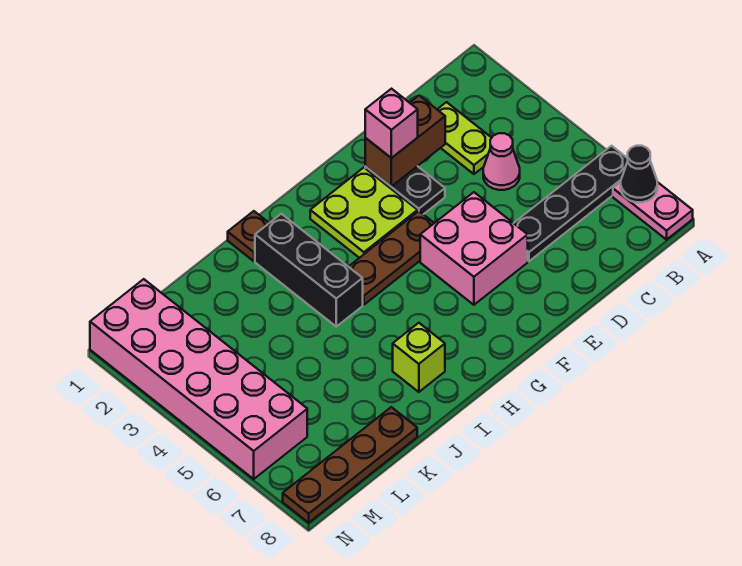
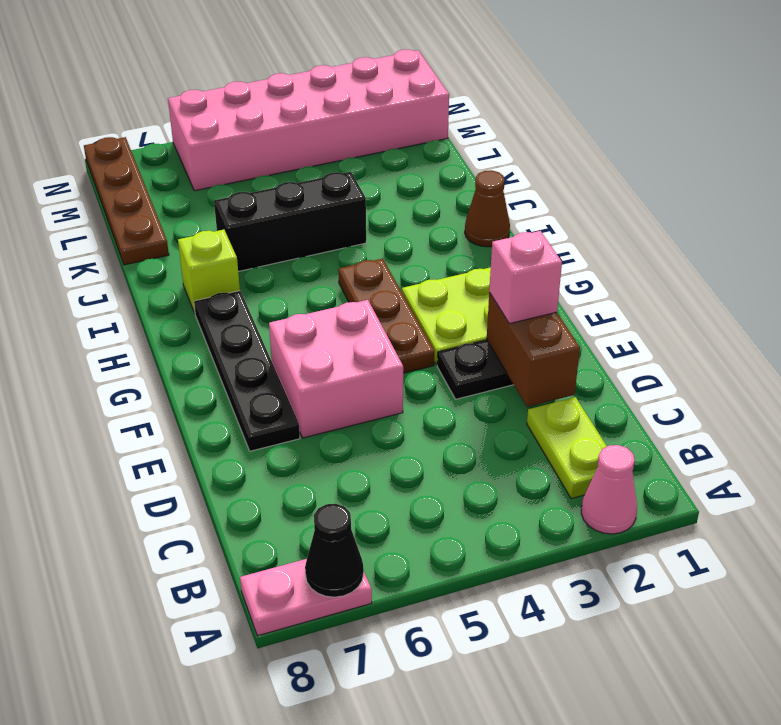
black plate A6:D6 level 1 -> black plate E7:H7 level 1
lime plate C2:C3 level 1 -> lime plate B2:C2 level 1
pink cone C4 level 1 -> pink cone A2 level 1
brown plate I1 level 1 -> brown cone I1 level 1
black brick I2:I4 level 1 -> black brick J4:J6 level 1

